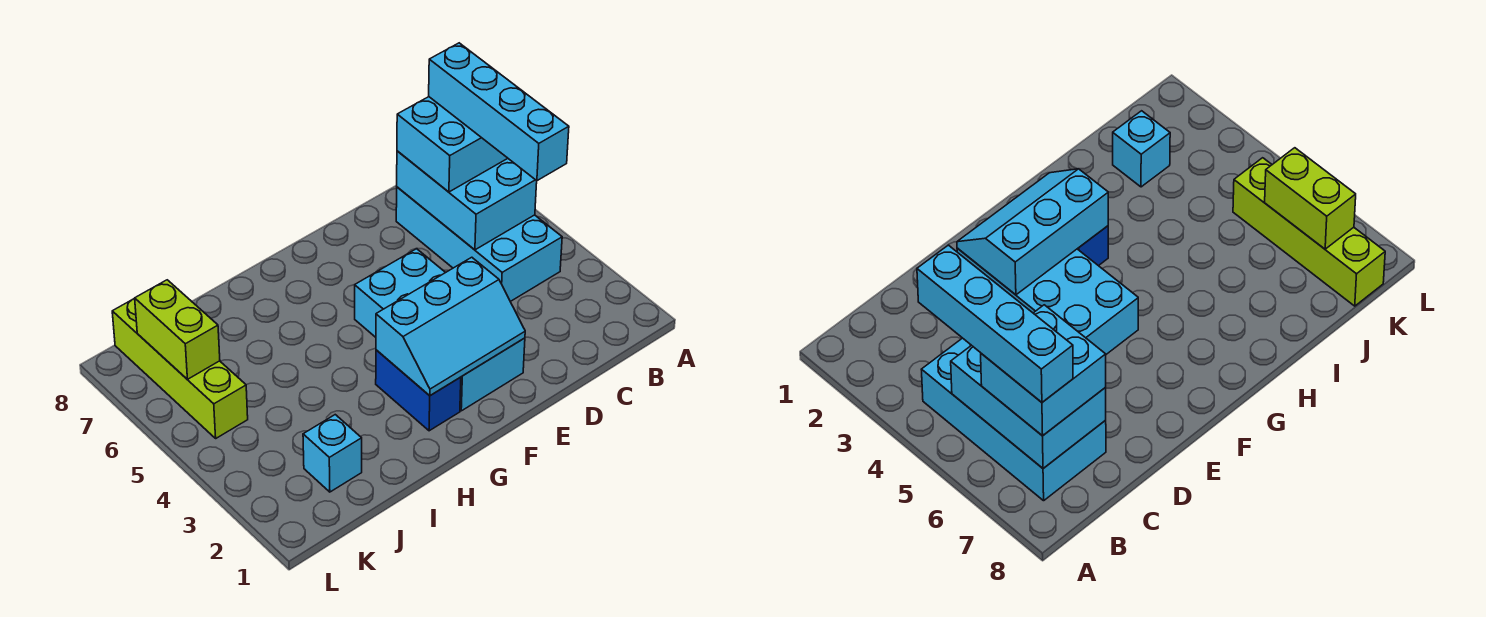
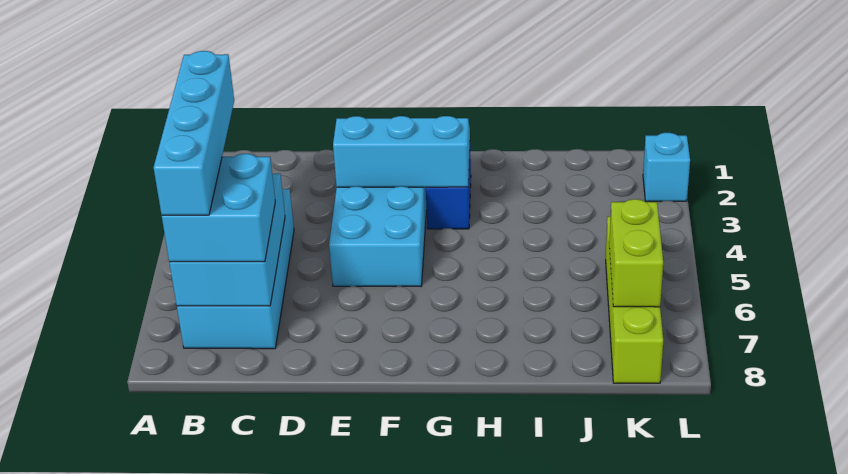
cyan brick J2 level 1 -> cyan brick L2 level 1

